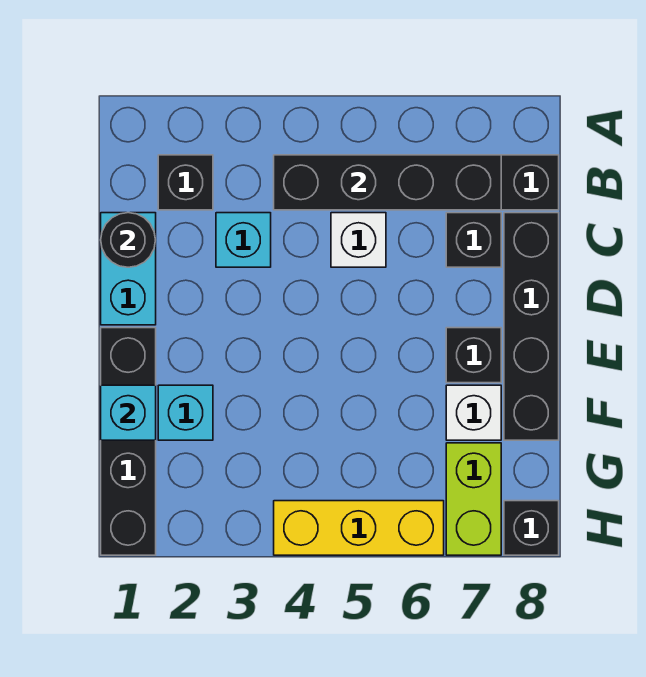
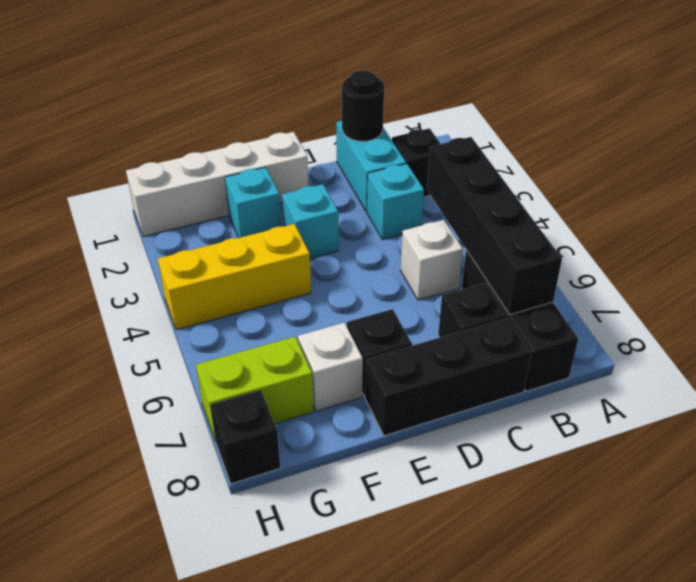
cyan brick C1:D1 level 1 -> cyan brick C1:C2 level 1
black brick C8:F8 level 1 -> black brick C8:E8 level 1
black brick E1:H1 level 1 -> white brick E1:H1 level 1
cyan brick F1 level 2 -> cyan brick E3 level 1
yellow brick H4:H6 level 1 -> yellow brick F4:H4 level 1

